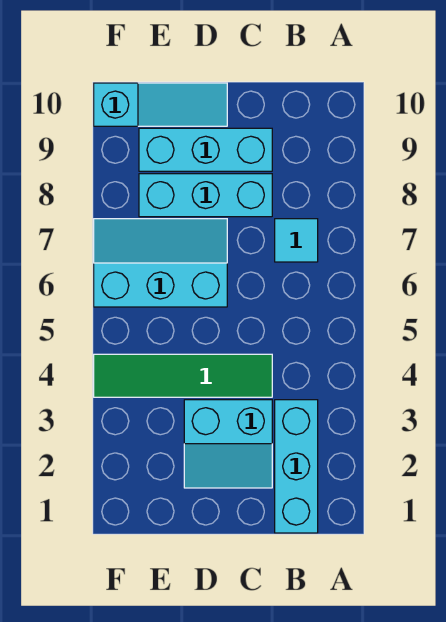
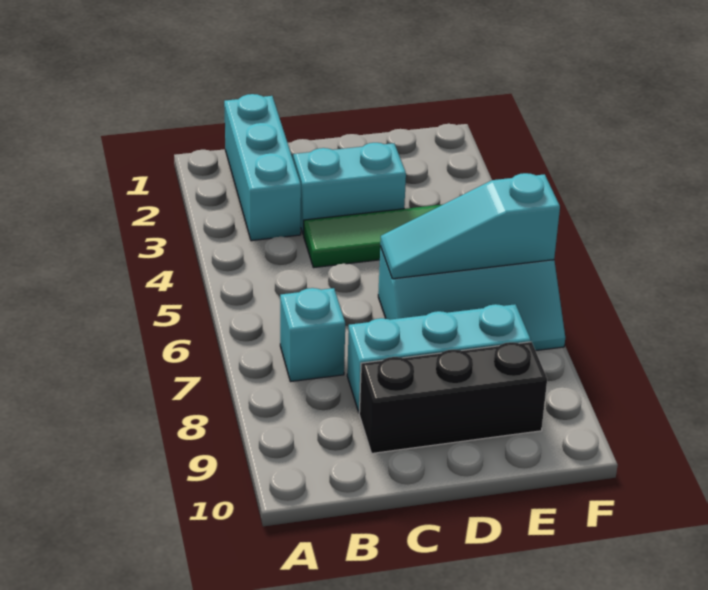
cyan tile B7 level 1 -> cyan brick B7 level 1
cyan brick C9:E9 level 1 -> black brick C9:E9 level 1
cyan slope D10:F10 level 1 top F -> cyan slope D6:F6 level 2 top F

